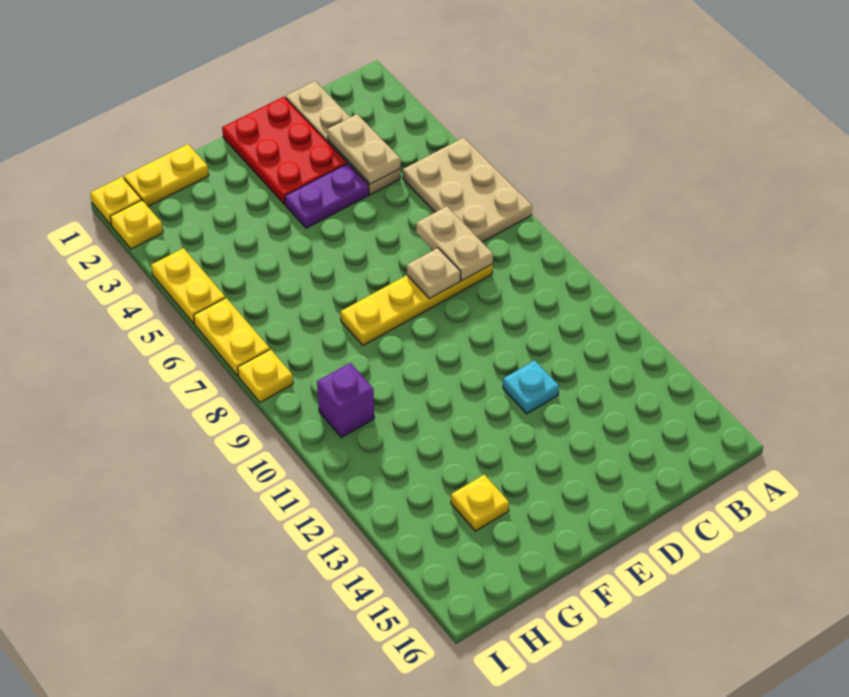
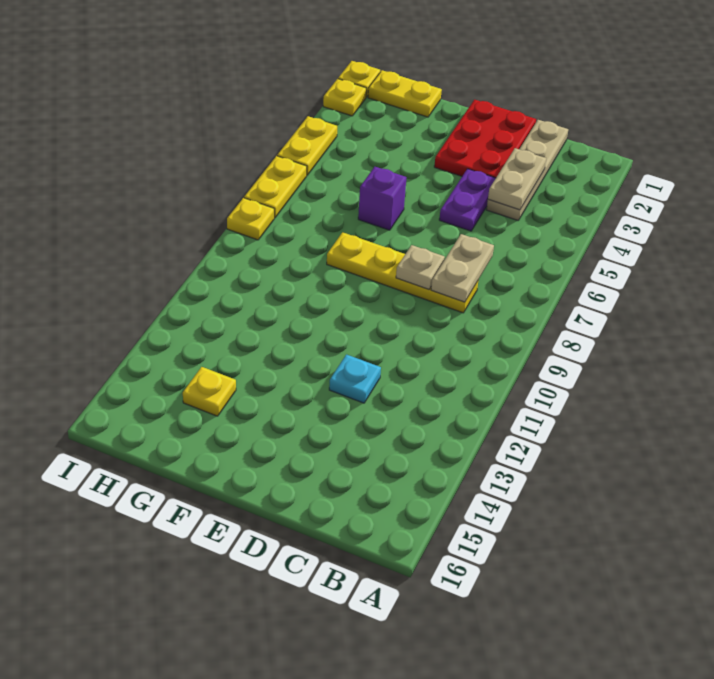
tan plate A5:B7 level 1 -> none
purple plate D4:E4 level 1 -> purple plate D4:D5 level 1
purple brick H10 level 1 -> purple brick F6 level 1

